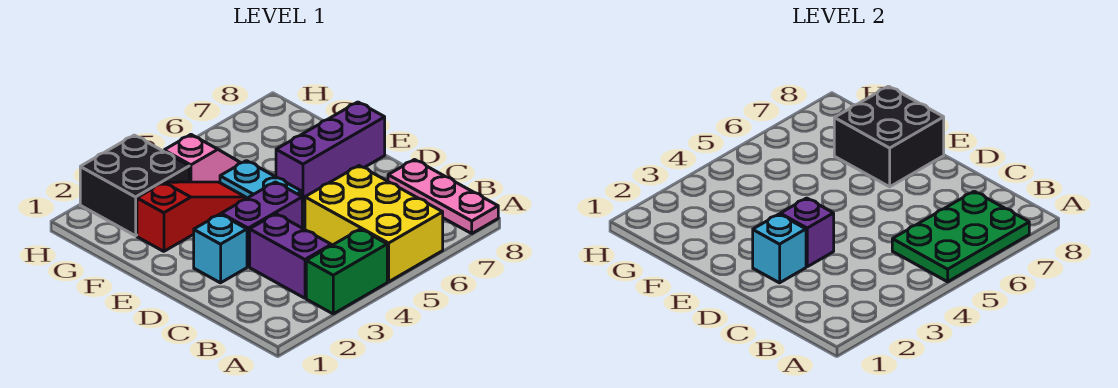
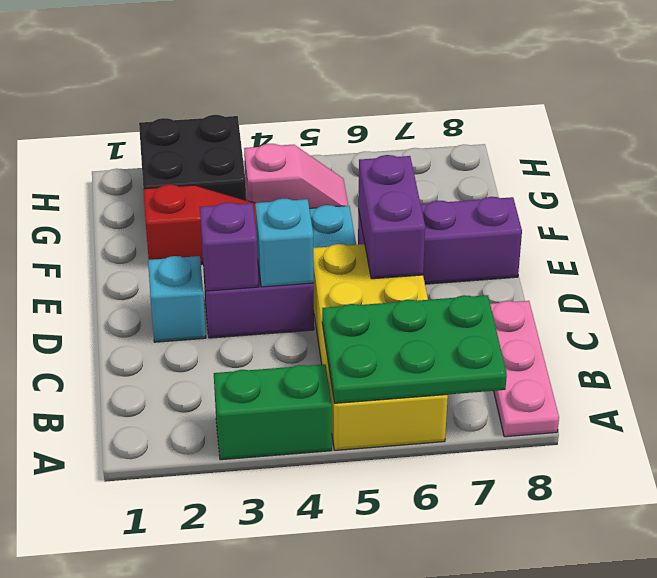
yellow brick A5:C6 level 1 -> yellow brick A5:D6 level 1
purple brick B3:C3 level 1 -> purple brick D6:E6 level 2
cyan brick D2 level 2 -> cyan brick D4 level 2
black brick E7:F8 level 2 -> none

